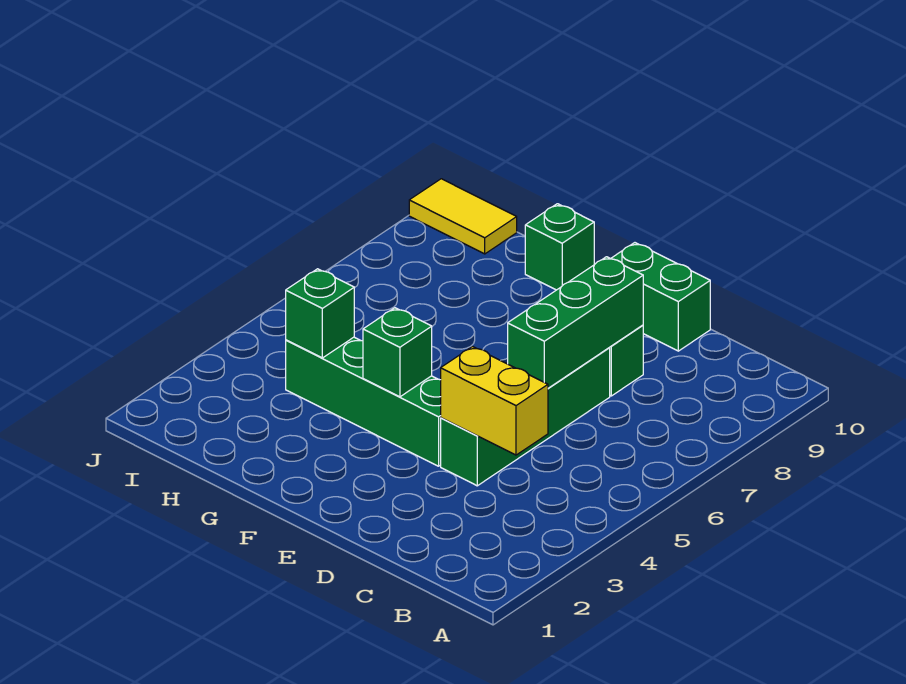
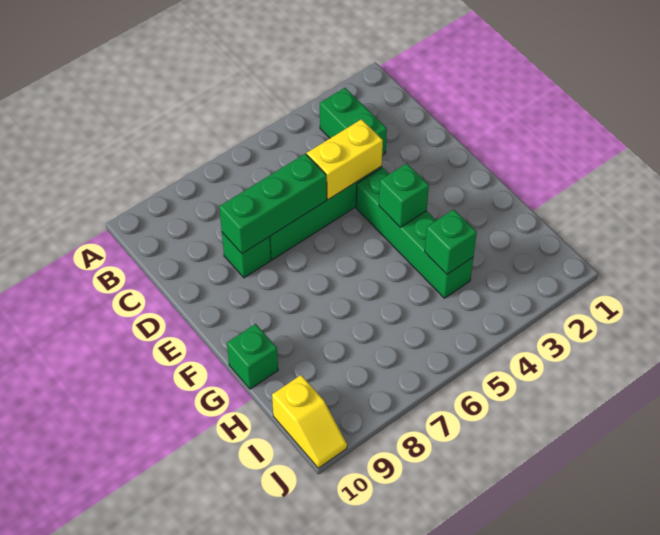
yellow brick C4:D4 level 2 -> yellow brick D4:D5 level 2
green brick D10:E10 level 1 -> green brick B3:C3 level 1
yellow tile I10:J10 level 1 -> yellow slope I10:J10 level 1 top I

